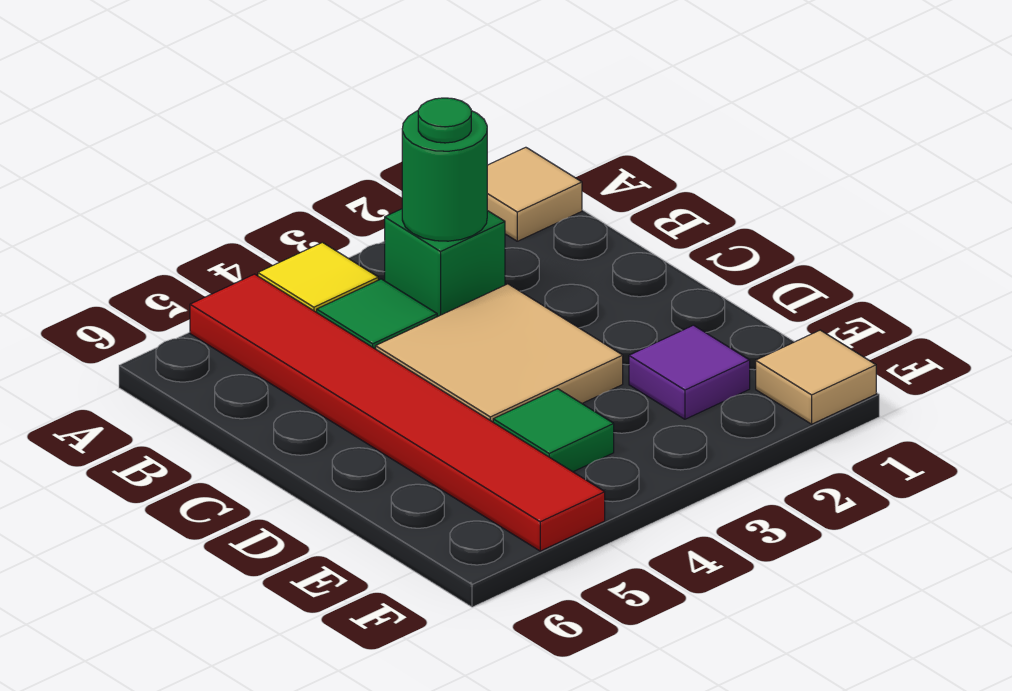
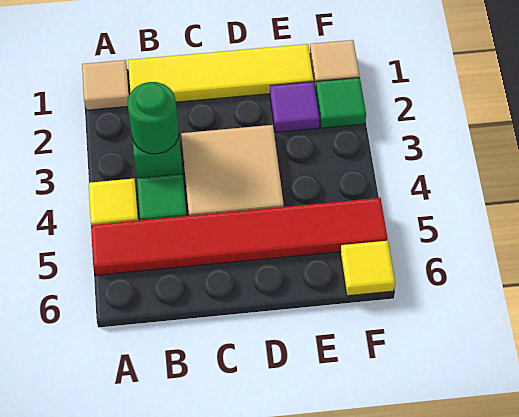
none -> yellow tile B1:E1 level 1
green tile E4 level 1 -> green tile F2 level 1
none -> yellow tile F6 level 1

